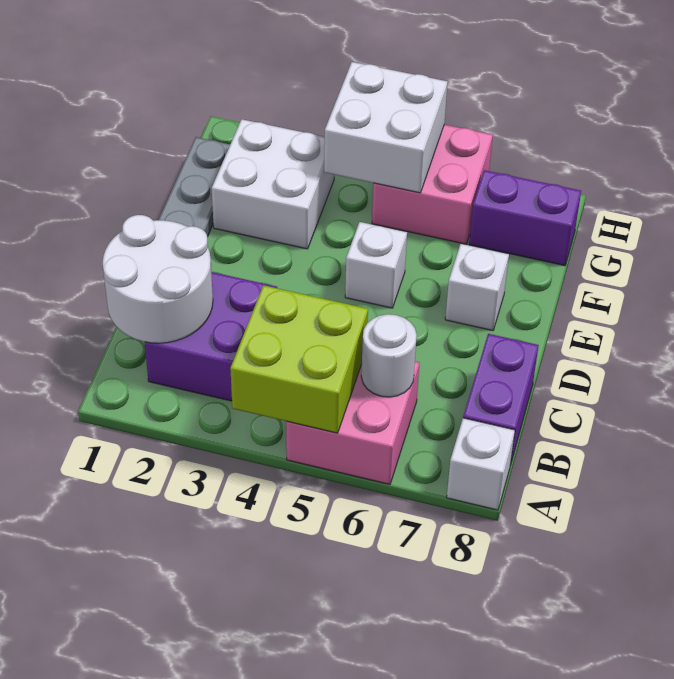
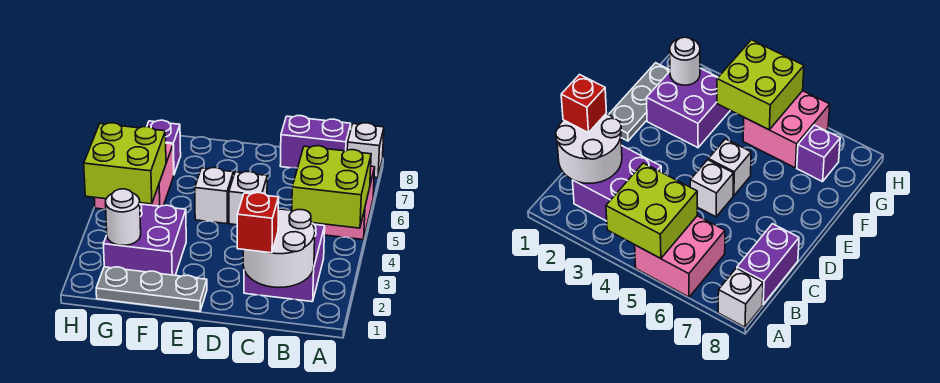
white round brick B6 level 2 -> white round brick G2 level 2
none -> red brick C1 level 3
white brick E7 level 1 -> white brick D5 level 1
white brick F2:G3 level 1 -> purple brick F2:G3 level 1
white brick G4:H5 level 2 -> lime brick G4:H5 level 2
purple brick G7:G8 level 1 -> purple brick G7 level 1

